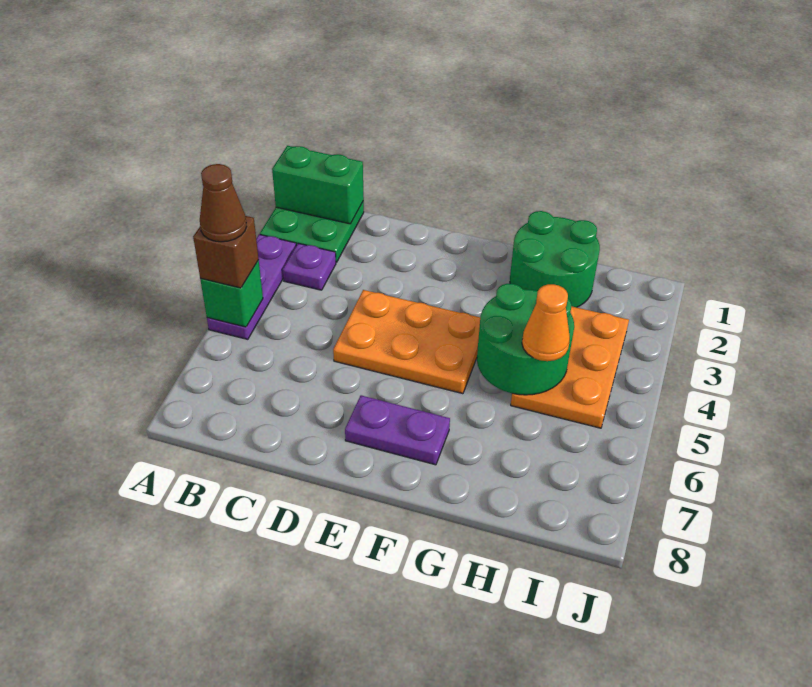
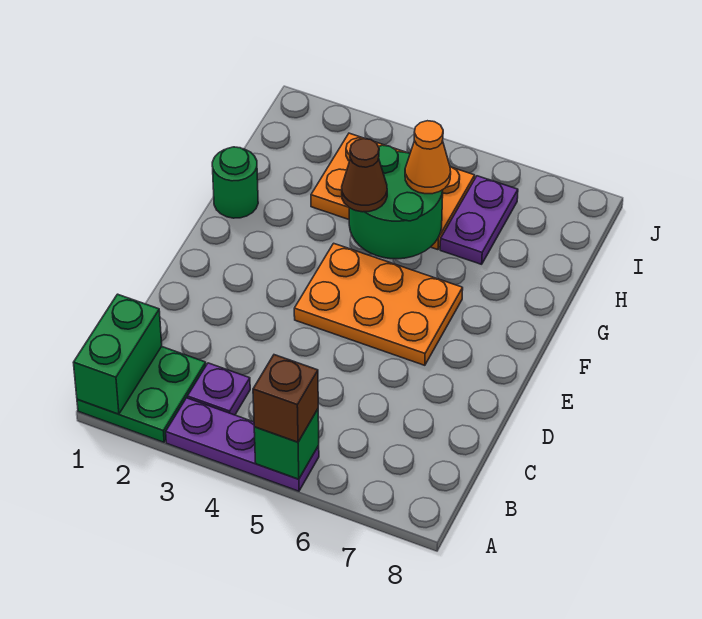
brown cone A5 level 4 -> brown cone G4 level 3
orange plate D4:F5 level 1 -> orange plate E4:F6 level 1
purple plate E7:F7 level 1 -> purple plate H6:I6 level 1
green round brick G1:H2 level 1 -> green round brick G1 level 1

